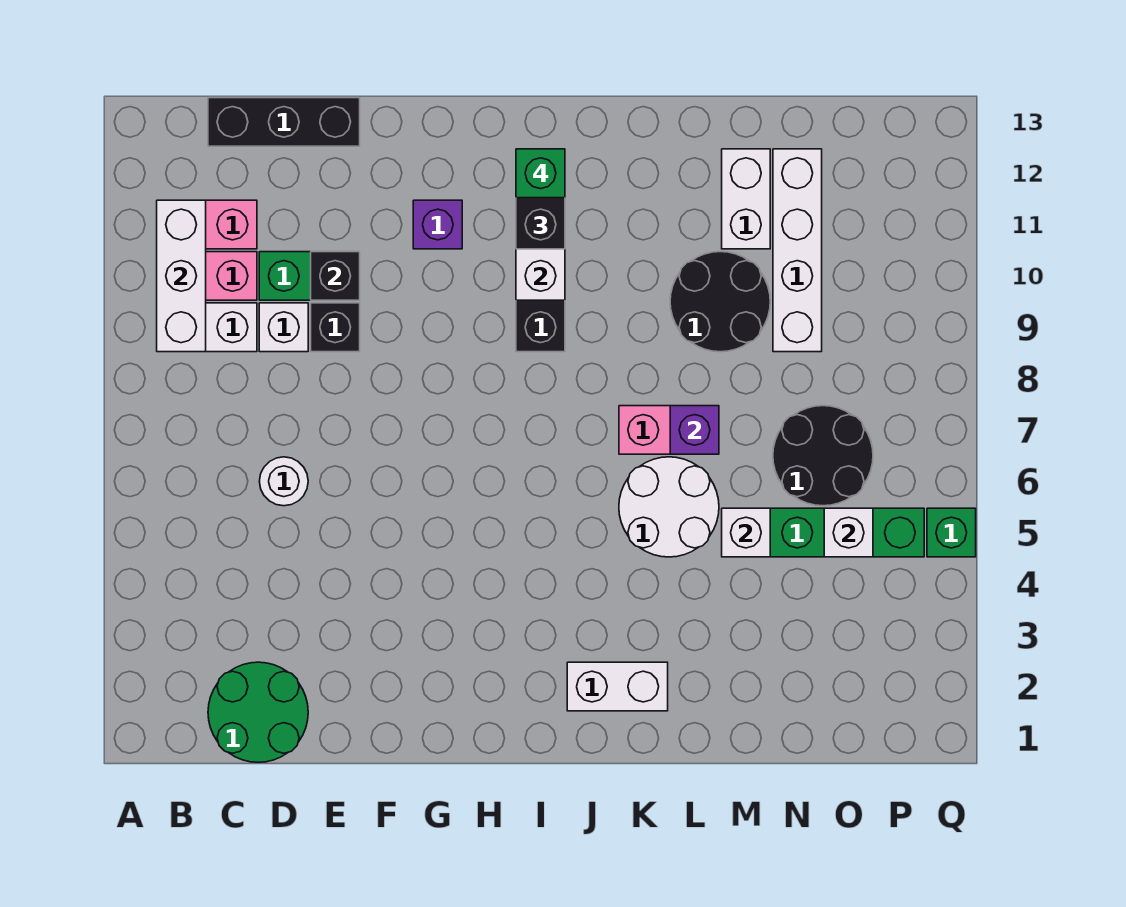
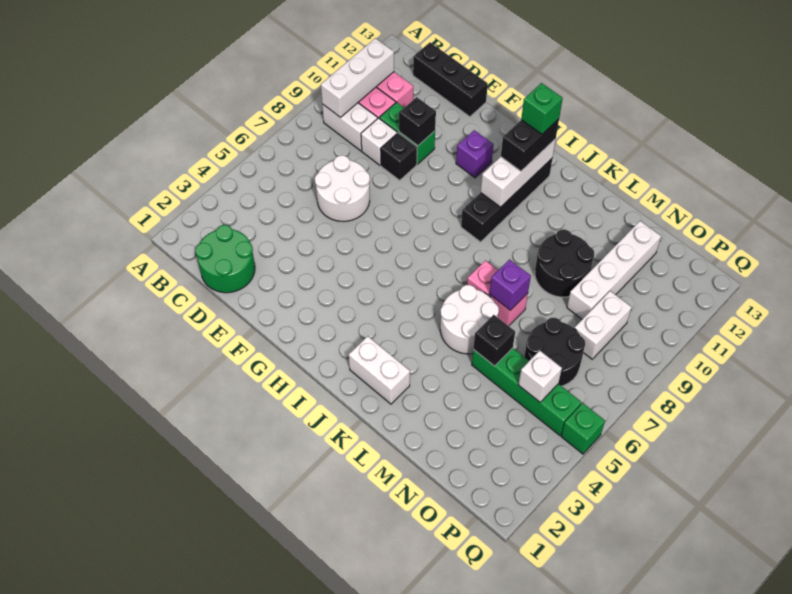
white round brick D6 level 1 -> white round brick D6:E7 level 1
white brick M5 level 2 -> black brick M5 level 2
white brick M11:M12 level 1 -> white brick O8:O9 level 1

